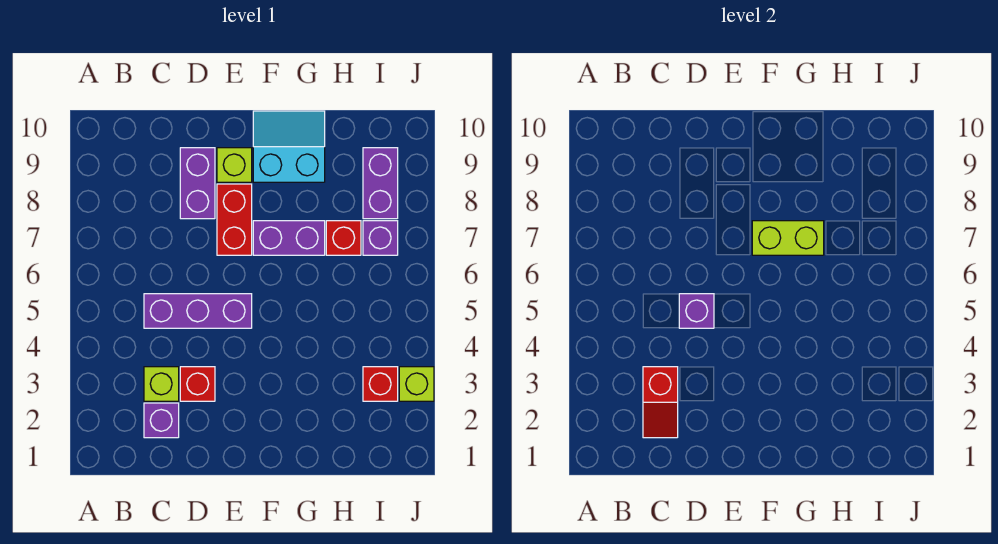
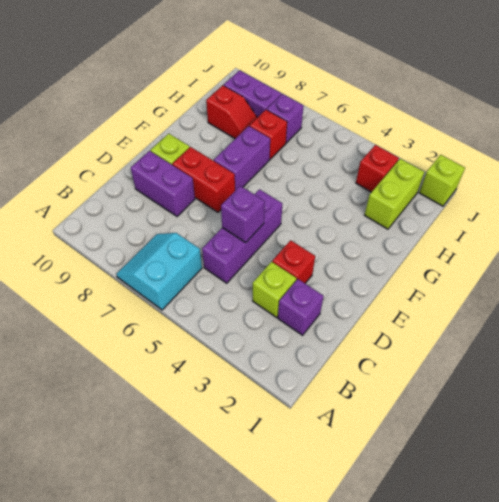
red slope C2:C3 level 2 top 3 -> red slope H8:H9 level 1 top 9
lime brick F7:G7 level 2 -> lime brick H2:I2 level 1
cyan slope F9:G10 level 1 top 9 -> cyan slope A6:B7 level 1 top 6
lime brick J3 level 1 -> lime brick J1 level 1

